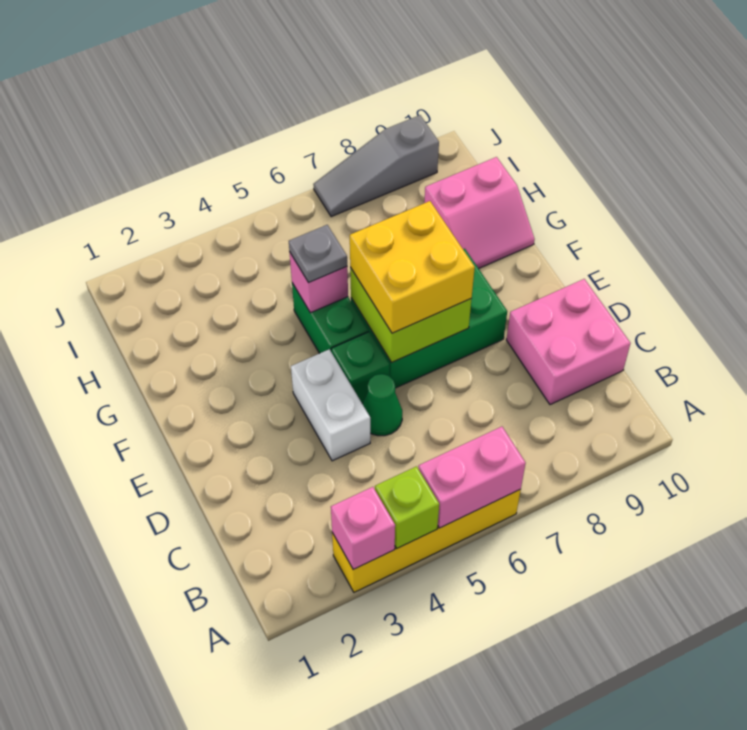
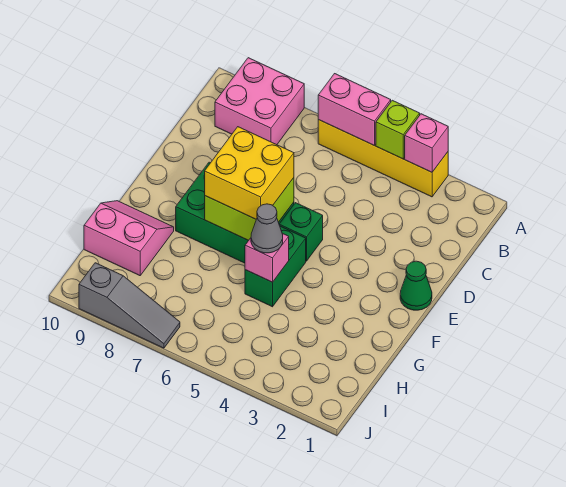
pink brick C9:D10 level 1 -> pink brick A8:B9 level 1
white brick D4:E4 level 1 -> none
green cone D5 level 1 -> green cone E1 level 1
grey plate G5 level 3 -> grey cone G5 level 3

